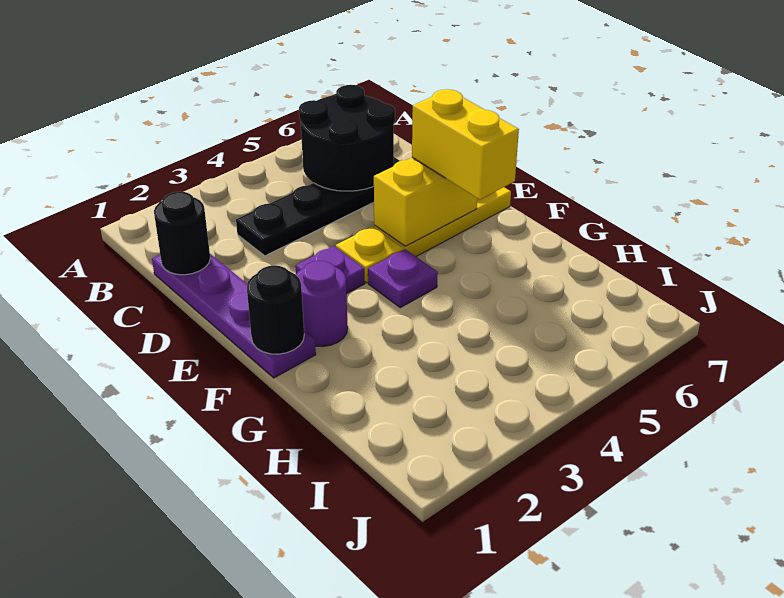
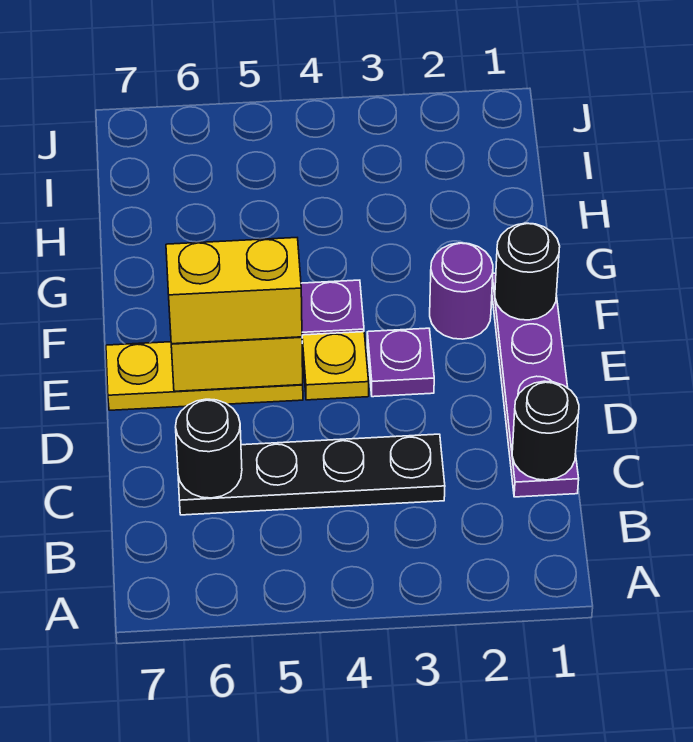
black round brick B5:C6 level 2 -> black round brick C6 level 2
yellow brick E6:F6 level 3 -> yellow brick E5:E6 level 3

